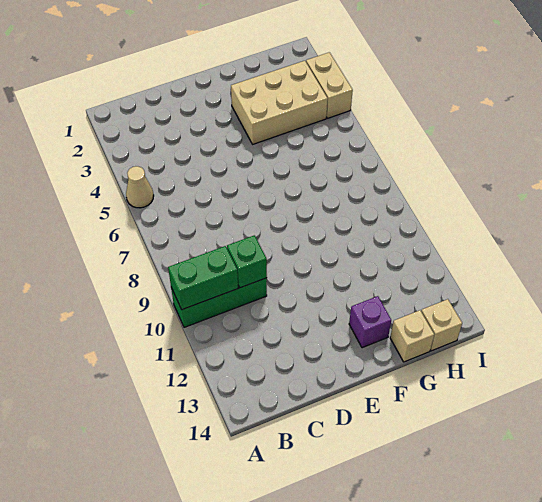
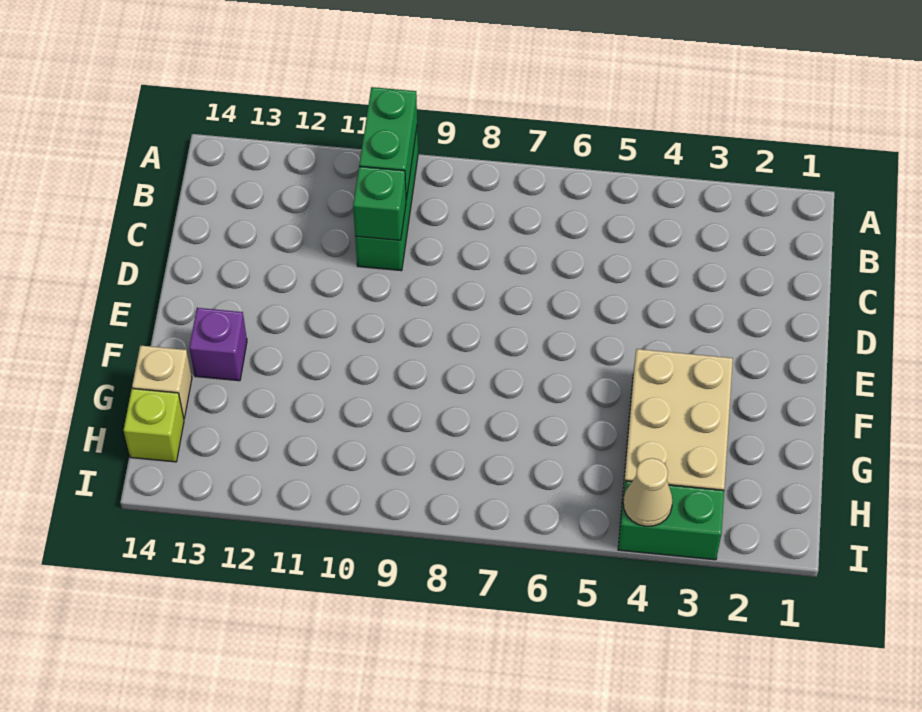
tan cone A5 level 1 -> tan cone I4 level 2
tan brick H14 level 1 -> lime brick H14 level 1
tan brick I3:I4 level 1 -> green brick I3:I4 level 1

